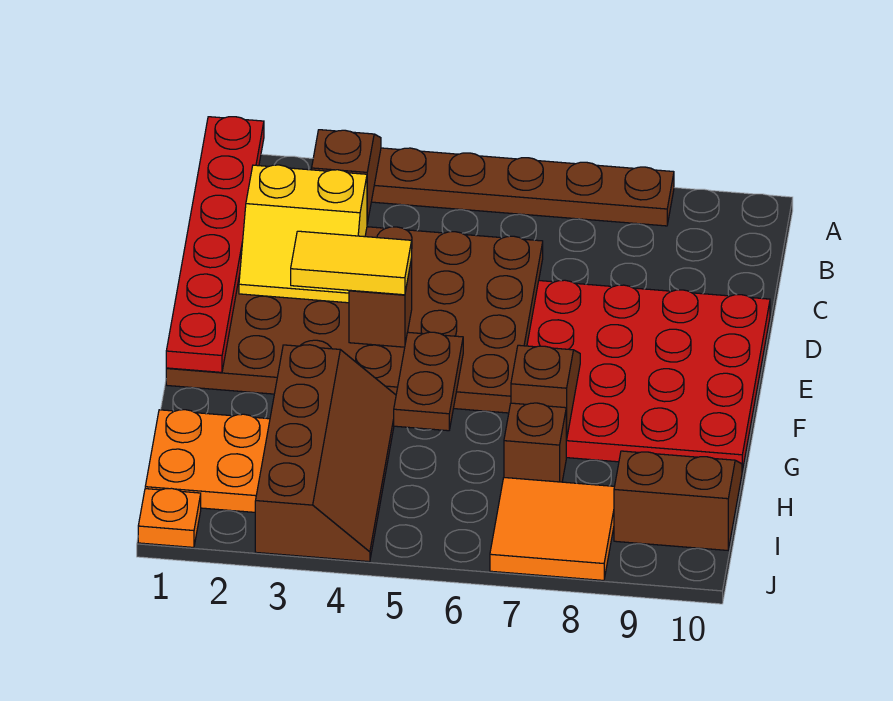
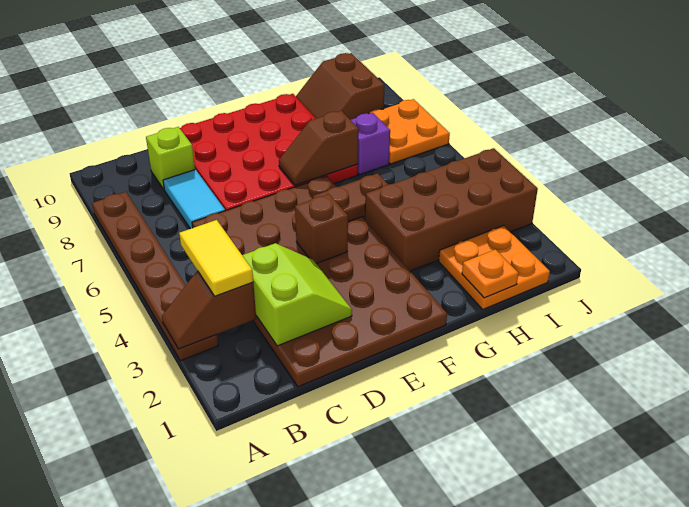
red plate A1:F1 level 2 -> none
yellow slope C2:D3 level 2 top C -> lime slope C2:D3 level 2 top C
none -> cyan tile C7:C8 level 1
none -> lime brick C9 level 1
yellow tile E3:E4 level 3 -> yellow tile B3:B4 level 3
brown slope G3:J4 level 1 top 3 -> brown brick G3:J4 level 1
brown brick H7 level 1 -> purple brick H7 level 1
orange tile I7:J8 level 1 -> orange plate I7:J8 level 1
orange plate J1 level 1 -> orange plate H1 level 2

